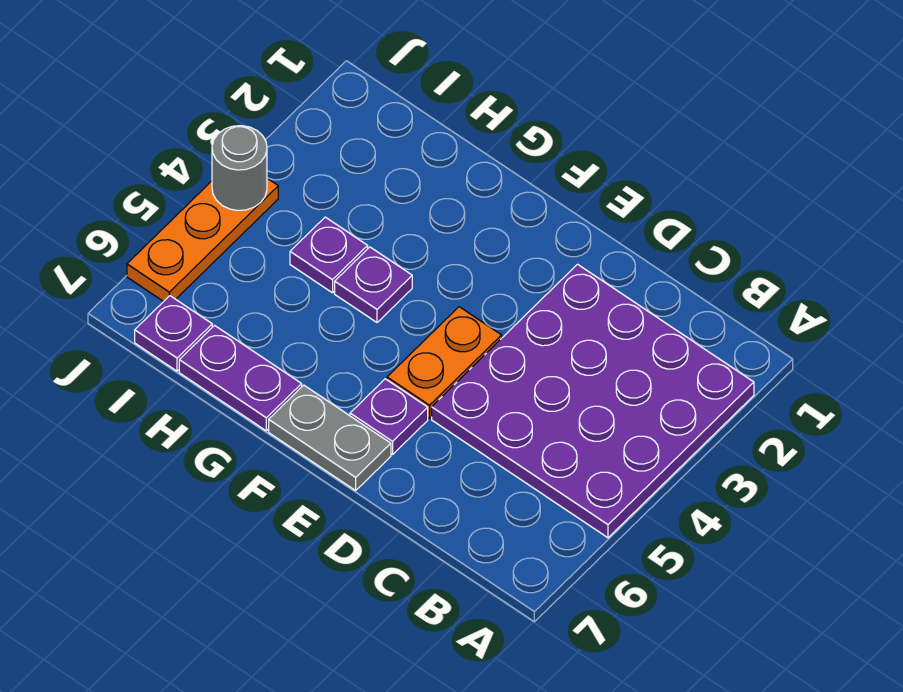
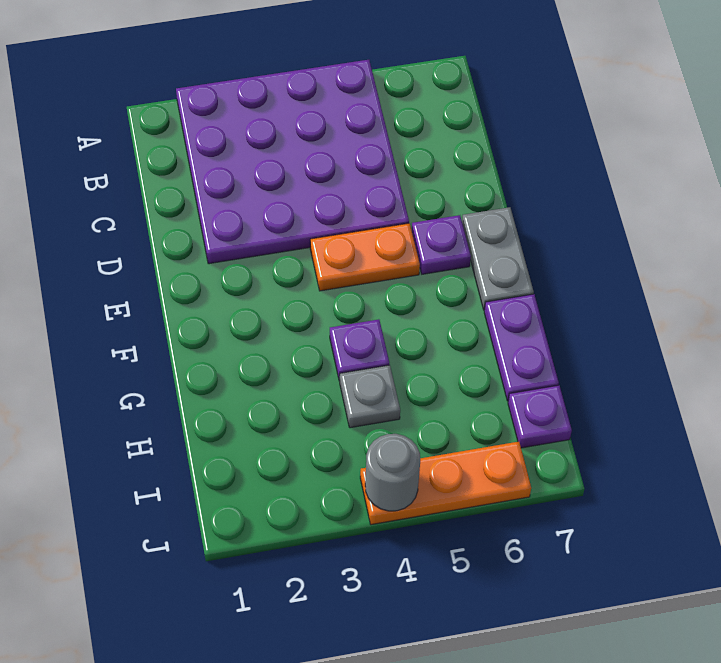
purple plate H4 level 1 -> grey plate H4 level 1

